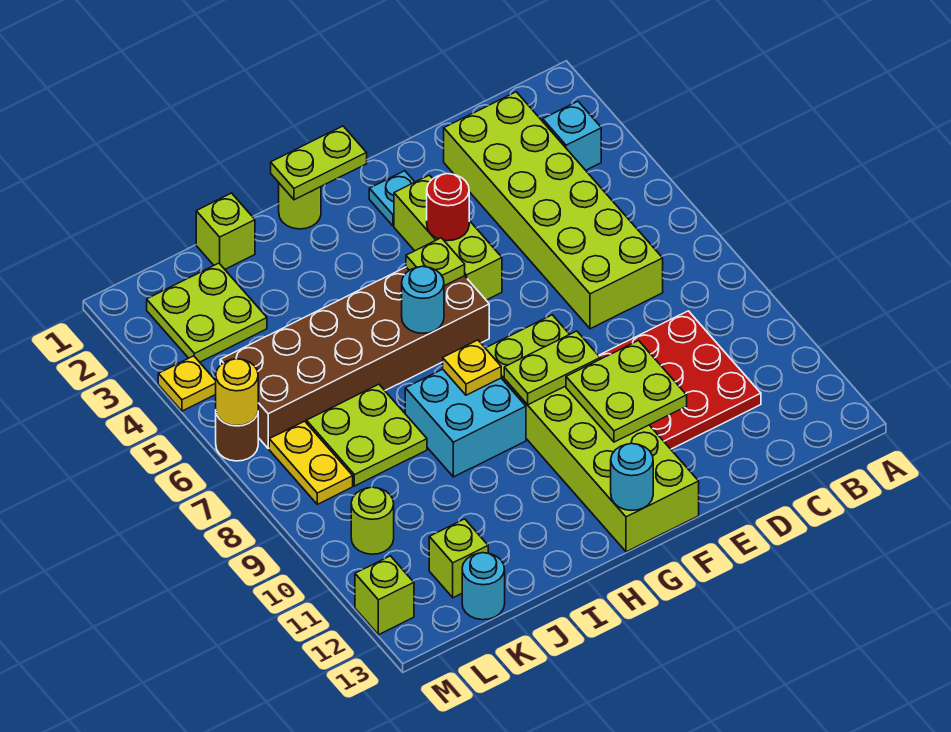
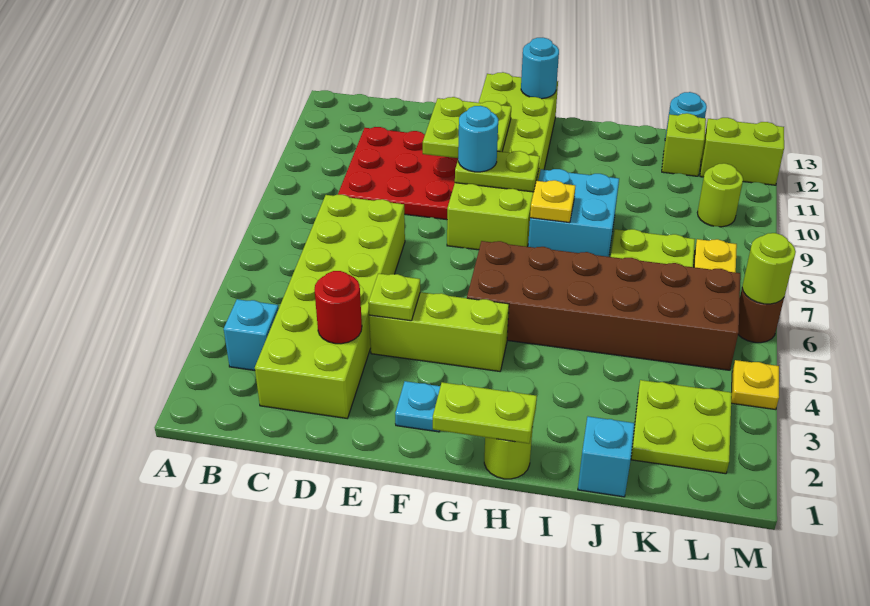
lime brick F3:F5 level 1 -> lime brick E4:G4 level 1
red round brick F4 level 2 -> red round brick D3 level 2
lime plate G5 level 2 -> lime plate E4 level 2
cyan round brick H6 level 2 -> cyan round brick F9 level 3
lime brick J1 level 1 -> cyan brick J1 level 1
yellow round brick M6 level 2 -> lime round brick M6 level 2
lime brick M12 level 1 -> lime brick L12:M12 level 1

